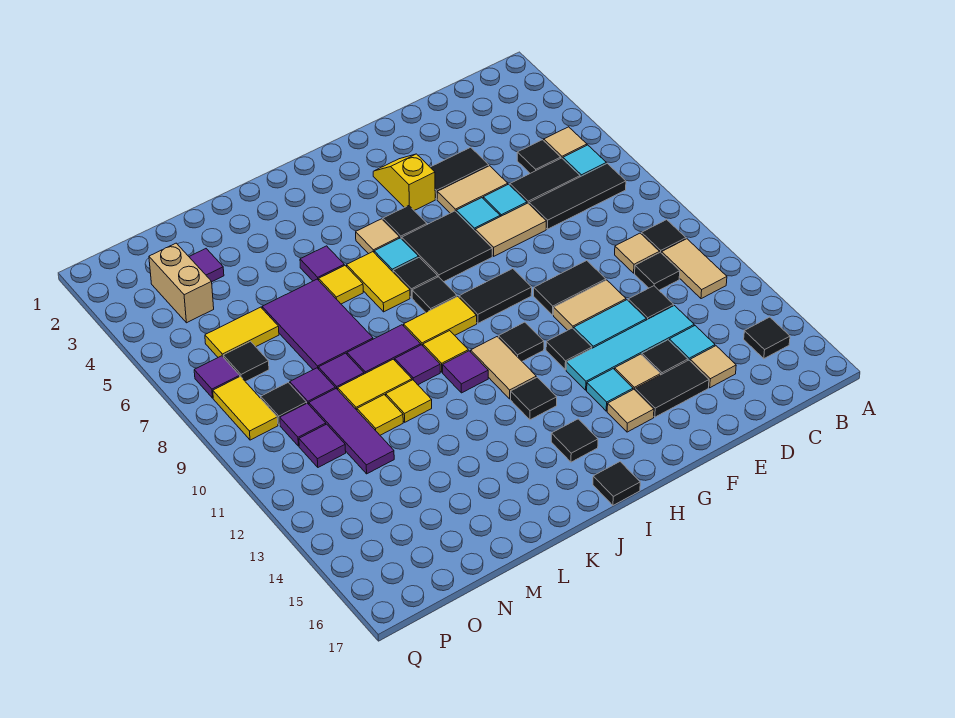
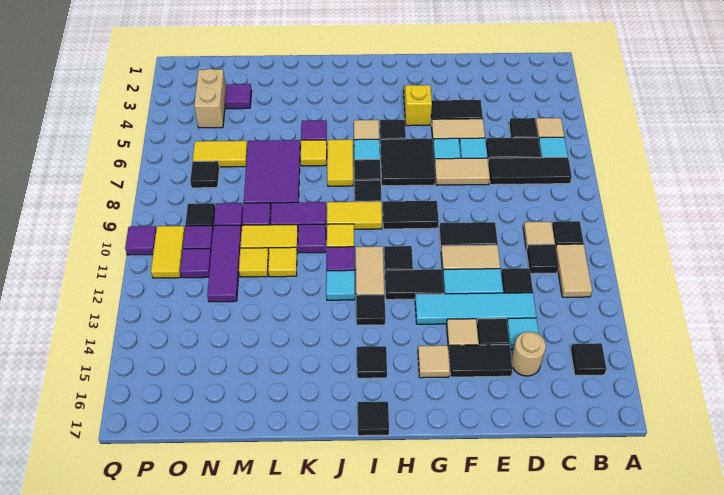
tan tile D15 level 1 -> tan round brick D15 level 1
black tile G12 level 1 -> black tile G12:H12 level 1
cyan tile G14 level 1 -> cyan tile J12 level 1
purple tile P7 level 1 -> purple tile Q10 level 1
yellow tile P8:P9 level 1 -> yellow tile P10:P11 level 1

